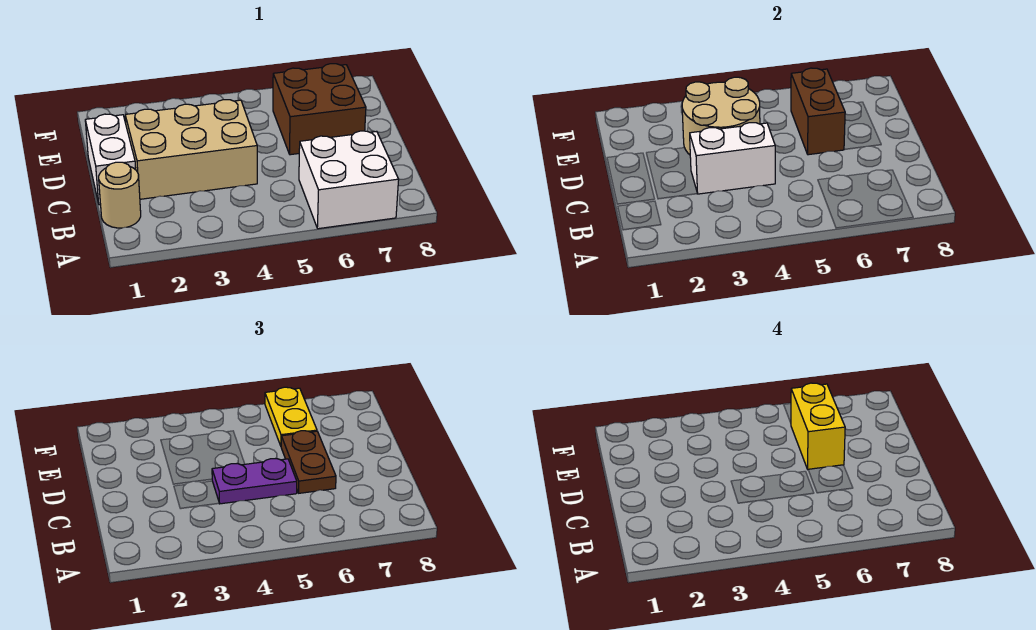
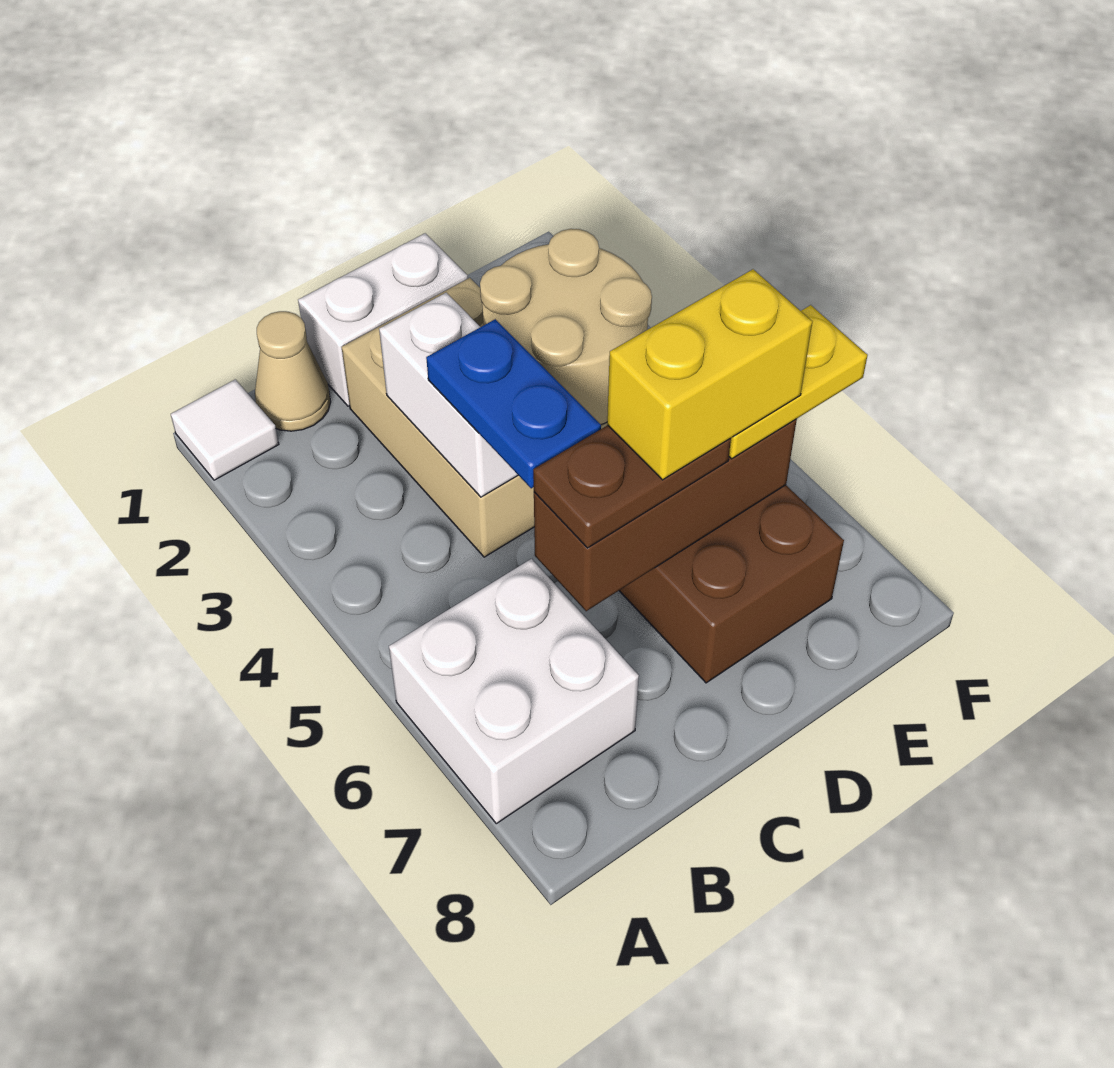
none -> white tile A1 level 1
tan round brick B1 level 1 -> tan cone B1 level 1
purple plate C4:C5 level 3 -> blue plate C4:C5 level 3
brown brick D6:E6 level 2 -> brown brick C6:E6 level 2

